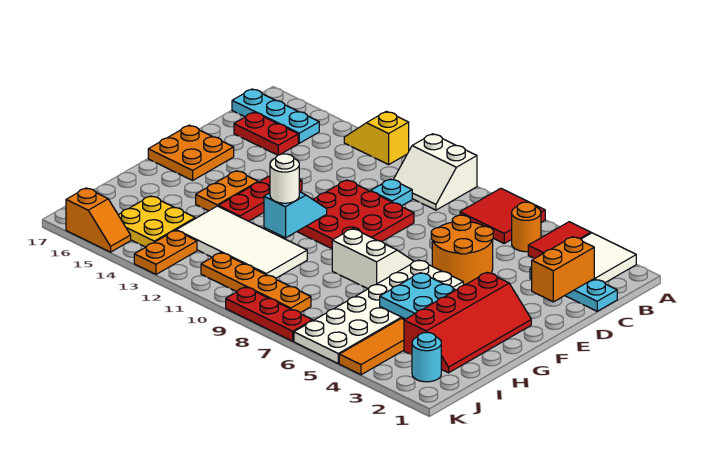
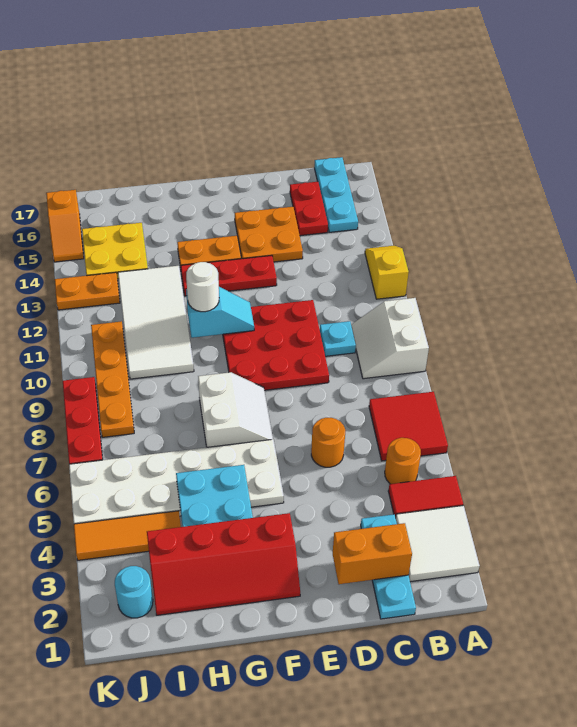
orange round brick D5:E6 level 1 -> orange round brick D6 level 1
orange plate E16:F17 level 1 -> orange plate D14:E15 level 1

